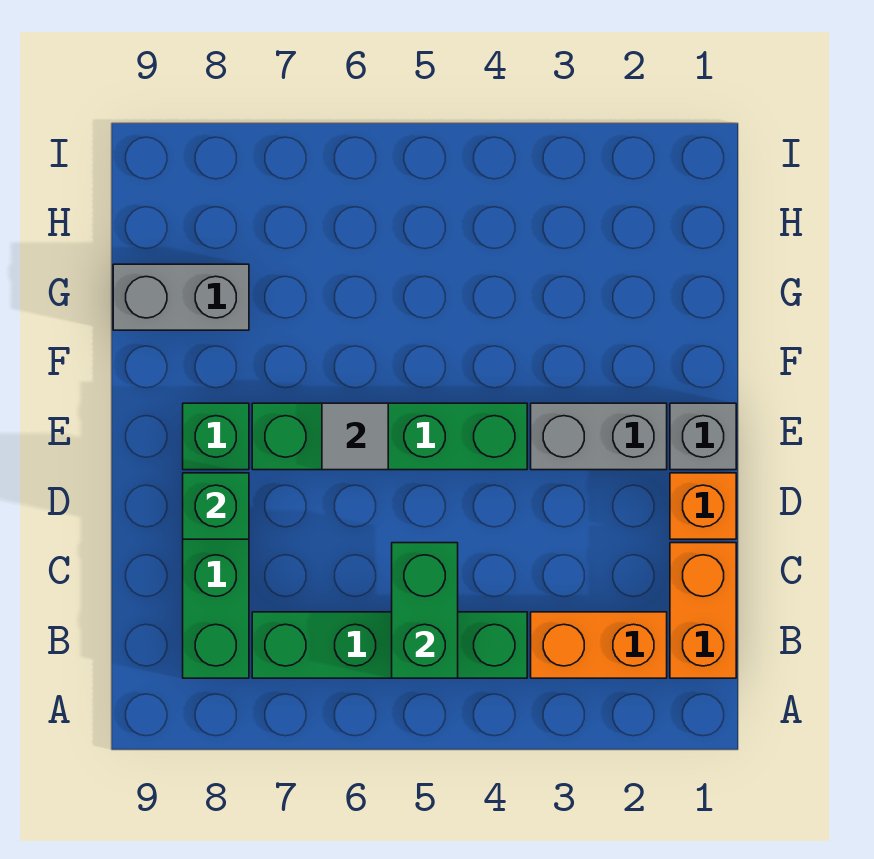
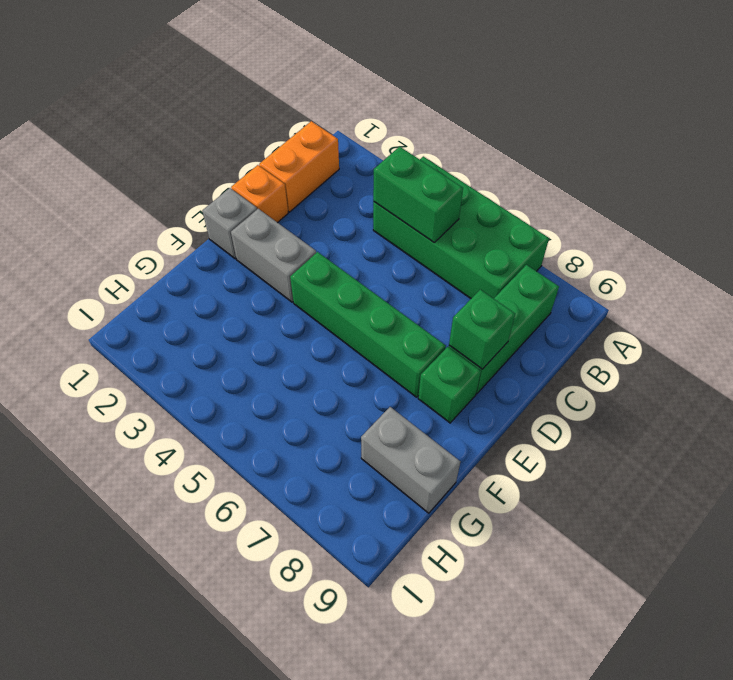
orange brick B2:B3 level 1 -> none
green brick B4:B7 level 1 -> green brick A4:B7 level 1
green brick B5:C5 level 2 -> green brick B4:B5 level 2
grey tile E6 level 2 -> none

